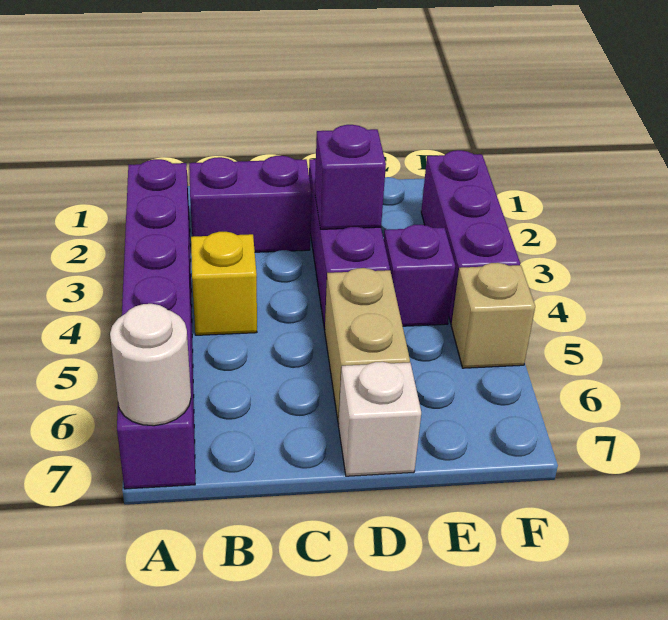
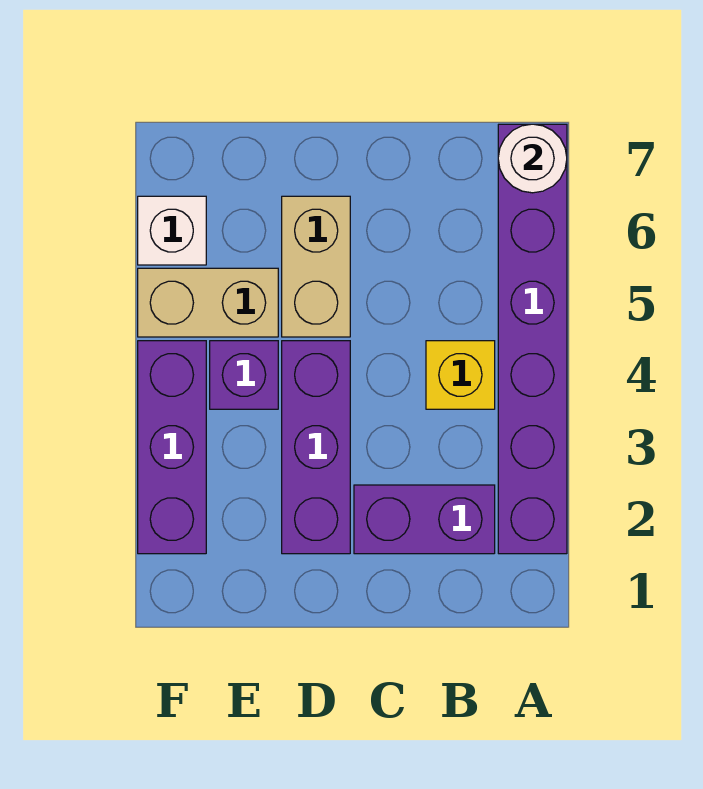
purple brick D3 level 2 -> none
white brick D7 level 1 -> white brick F6 level 1
tan brick F5 level 1 -> tan brick E5:F5 level 1

